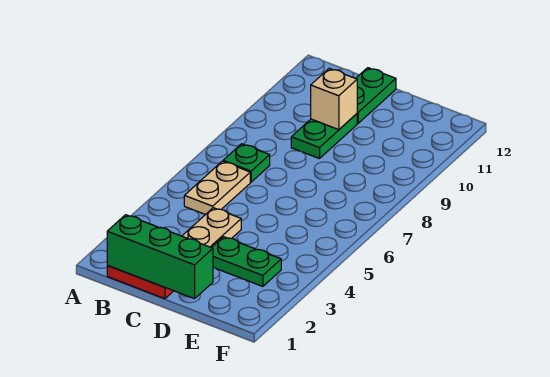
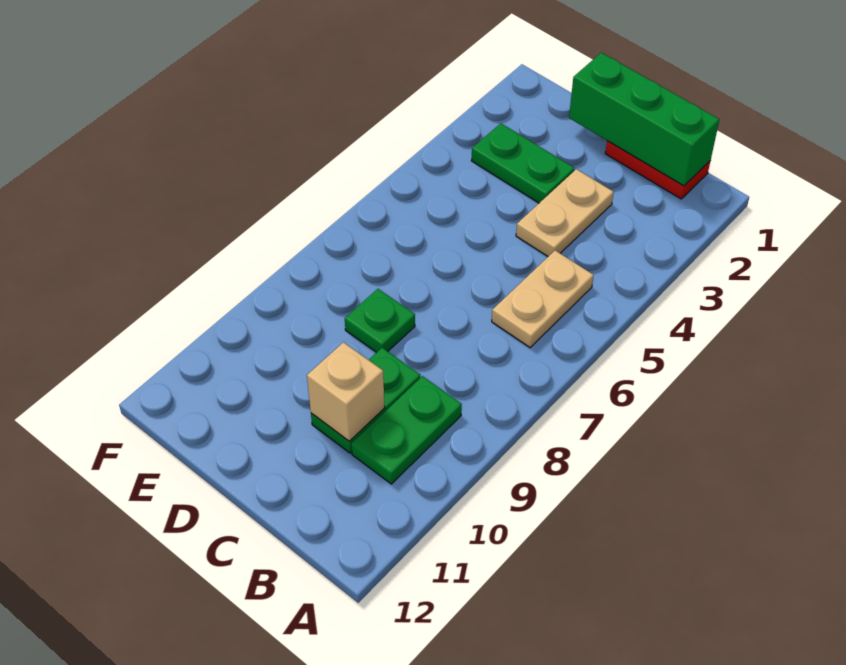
green plate B7 level 1 -> green plate D8 level 1
green plate C11:C12 level 1 -> green plate B9:B10 level 1

